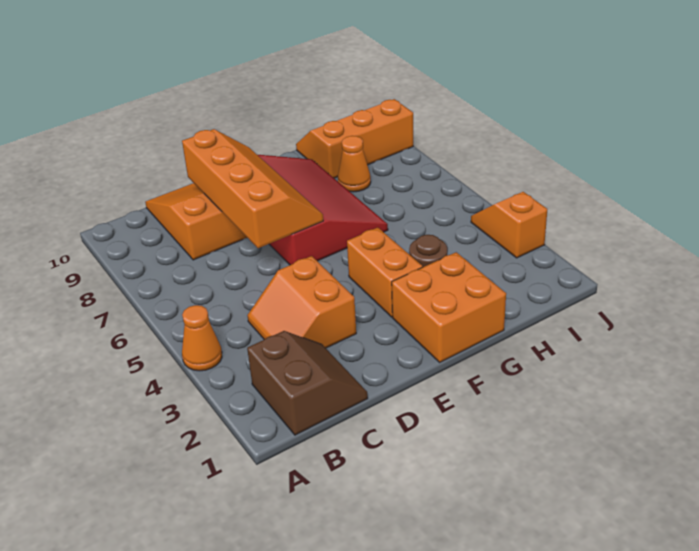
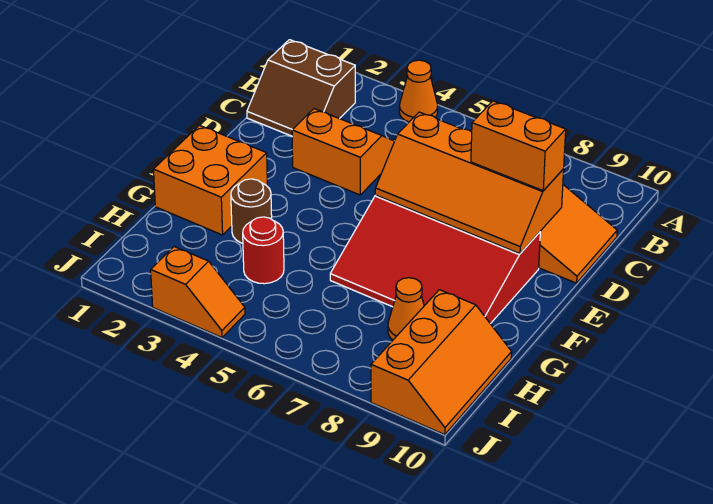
orange brick F3:F4 level 1 -> orange brick D8:D9 level 3
none -> red round brick H4 level 1

